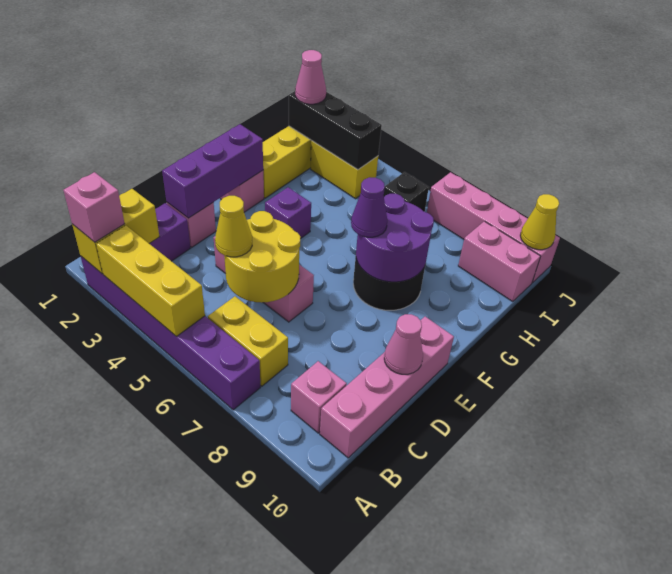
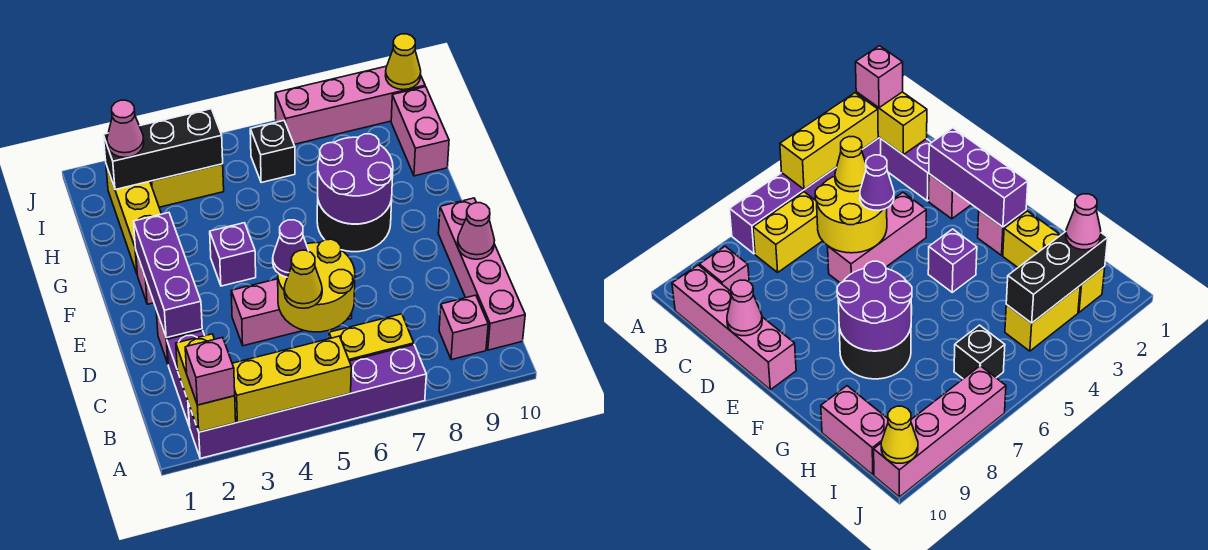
purple cone F7 level 3 -> purple cone D5 level 3
pink brick I9:I10 level 1 -> pink brick H10:I10 level 1

